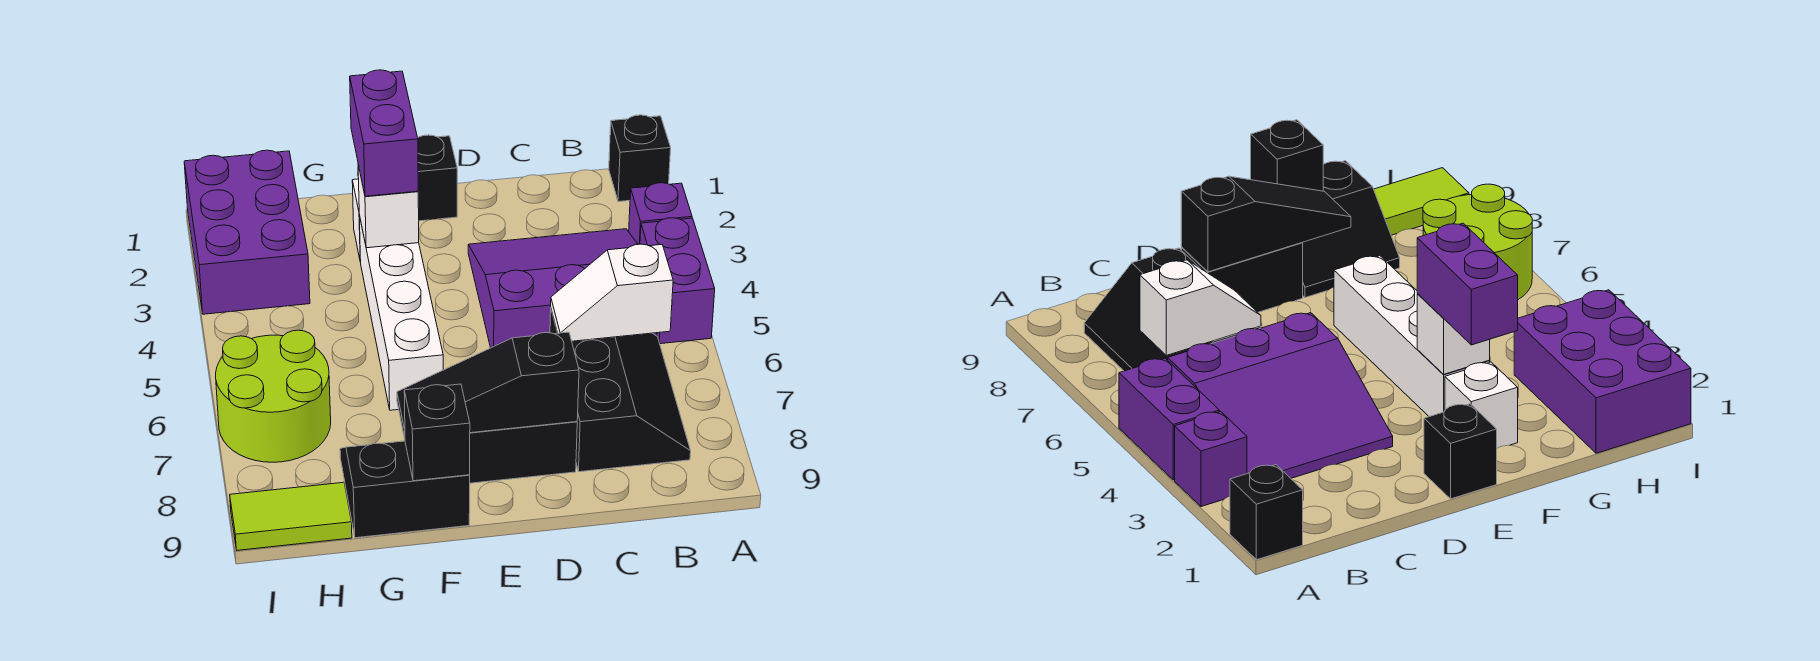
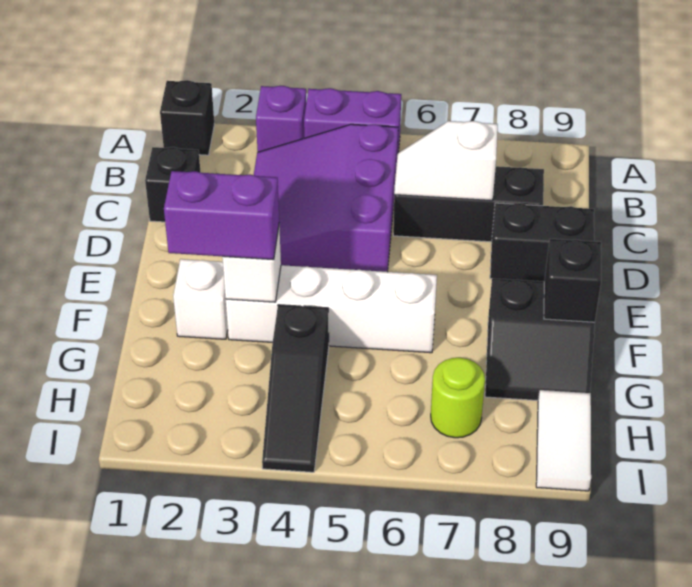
white slope B6:C6 level 2 top B -> white slope C6:C7 level 2 top 7
black brick D8:E8 level 1 -> black brick D8:D9 level 1
black slope D8:F8 level 2 top D -> black slope G4:I4 level 1 top G
black brick E1 level 1 -> black brick C1 level 1
black slope F8:G9 level 1 top 9 -> black slope F8:G9 level 1 top F
purple brick H1:I3 level 1 -> none
lime round brick H6:I7 level 1 -> lime round brick H7 level 1
lime tile H9:I9 level 1 -> white tile H9:I9 level 1

